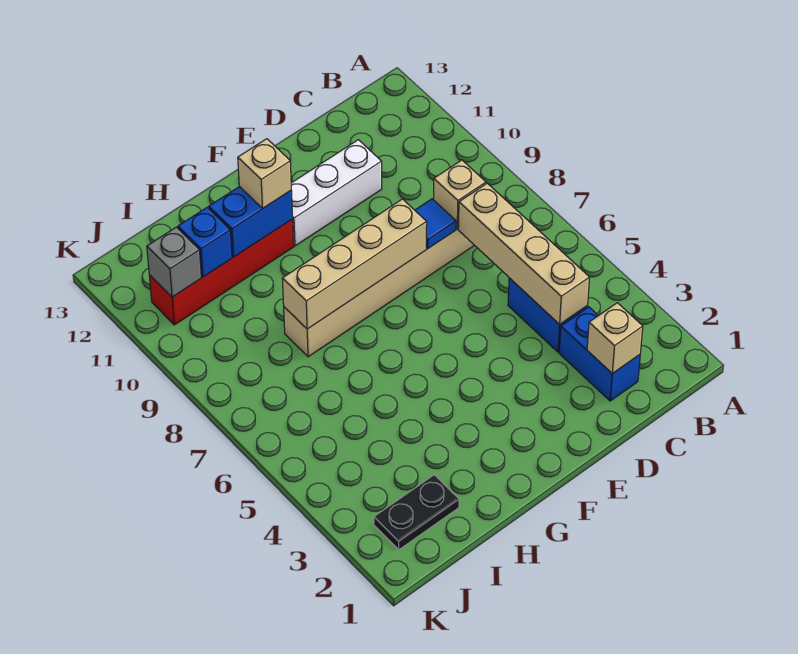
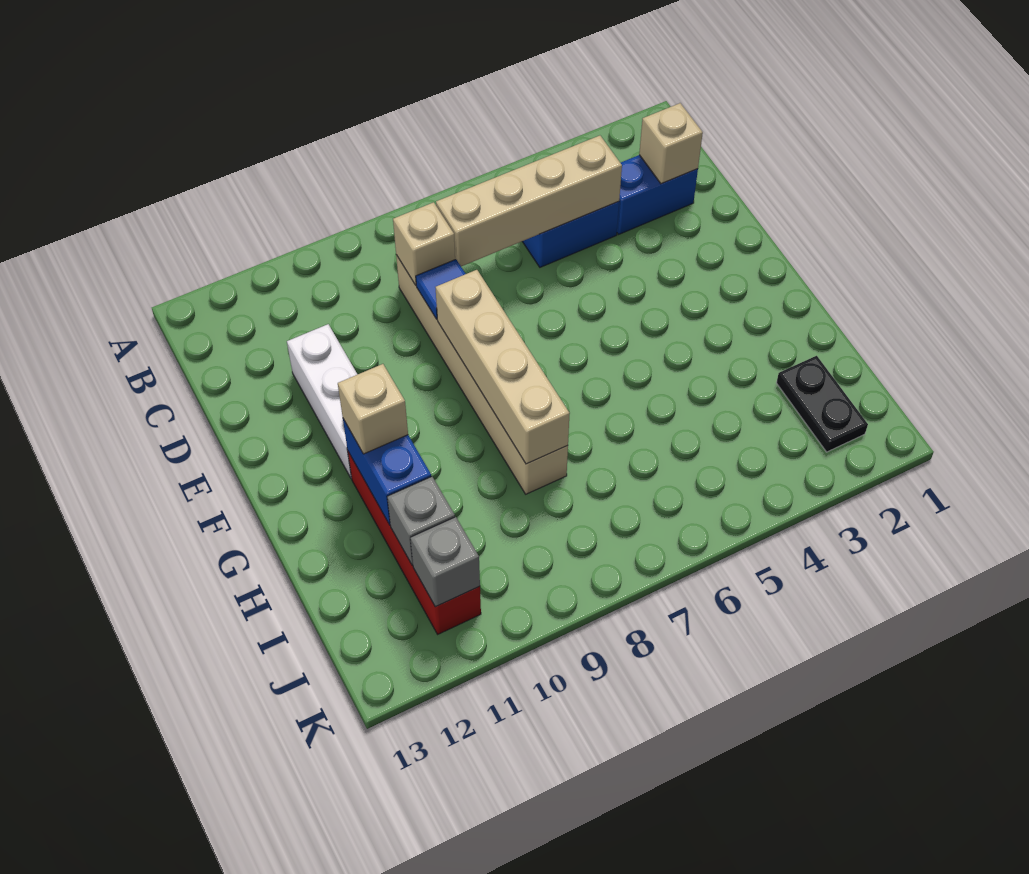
blue brick I11 level 2 -> grey brick I11 level 2

